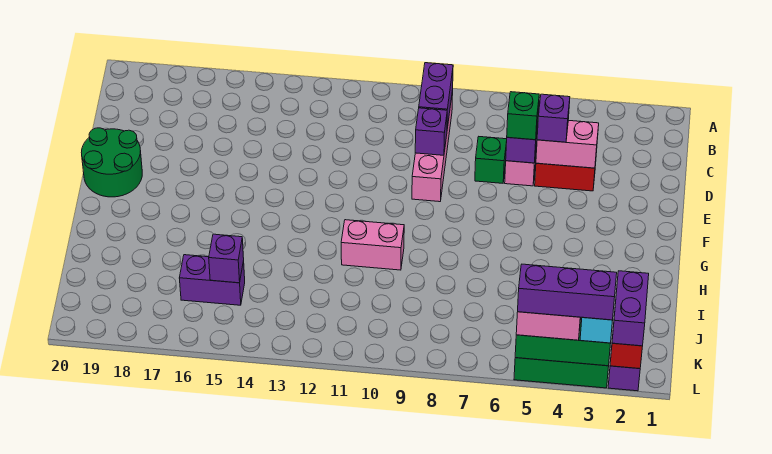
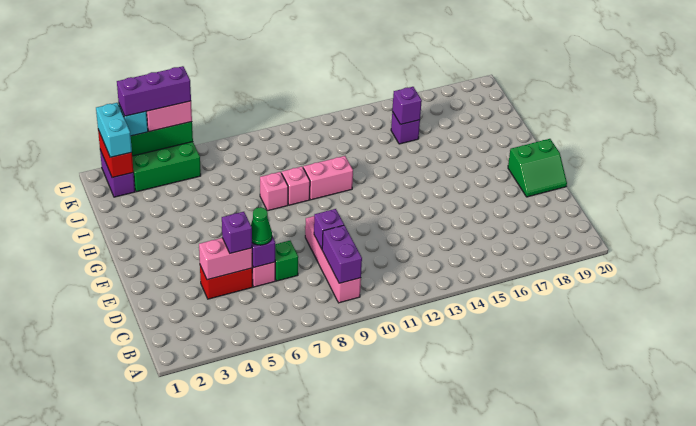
green brick D6 level 3 -> green cone D6 level 3
green round brick E19:F20 level 1 -> green slope E19:F20 level 1 top F
none -> pink brick H8 level 1
none -> pink brick H9 level 1
purple brick J15:J16 level 1 -> purple brick J15 level 1
purple brick K2:L2 level 3 -> cyan brick K2:L2 level 3

